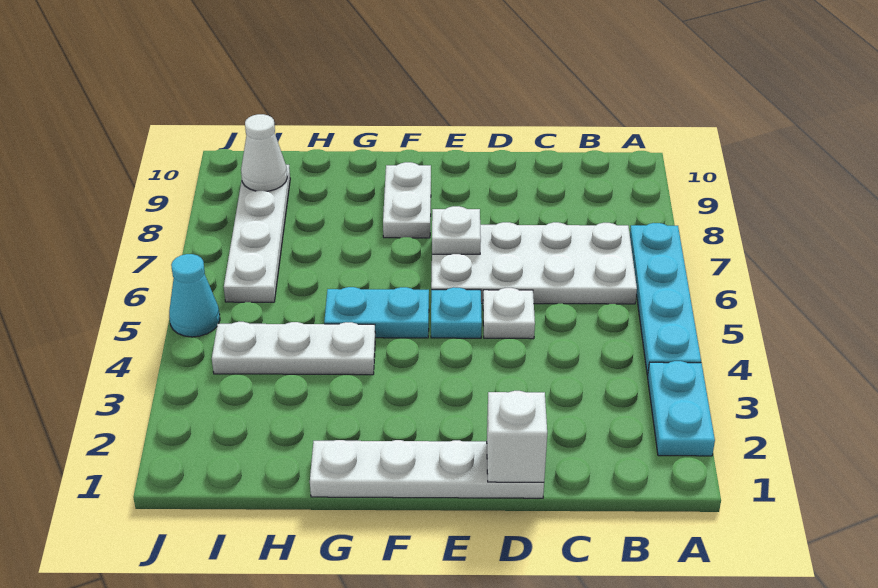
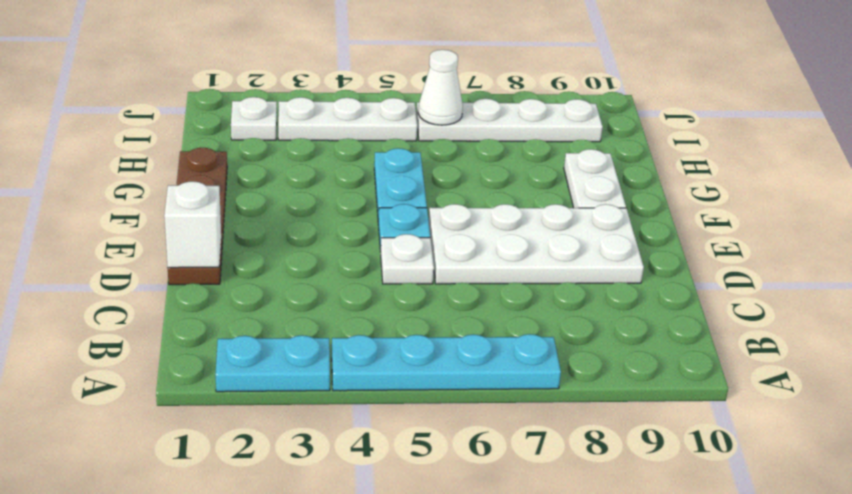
white plate B6:E7 level 1 -> white plate D6:E9 level 1
white plate D1:G1 level 1 -> brown plate D1:G1 level 1
white plate E7 level 2 -> white plate I2 level 1
white plate F8:F9 level 1 -> white plate F9:G9 level 1
white plate G4:I4 level 1 -> white plate I3:I5 level 1
white cone I9 level 2 -> white cone I6 level 2
cyan cone J5 level 1 -> none

